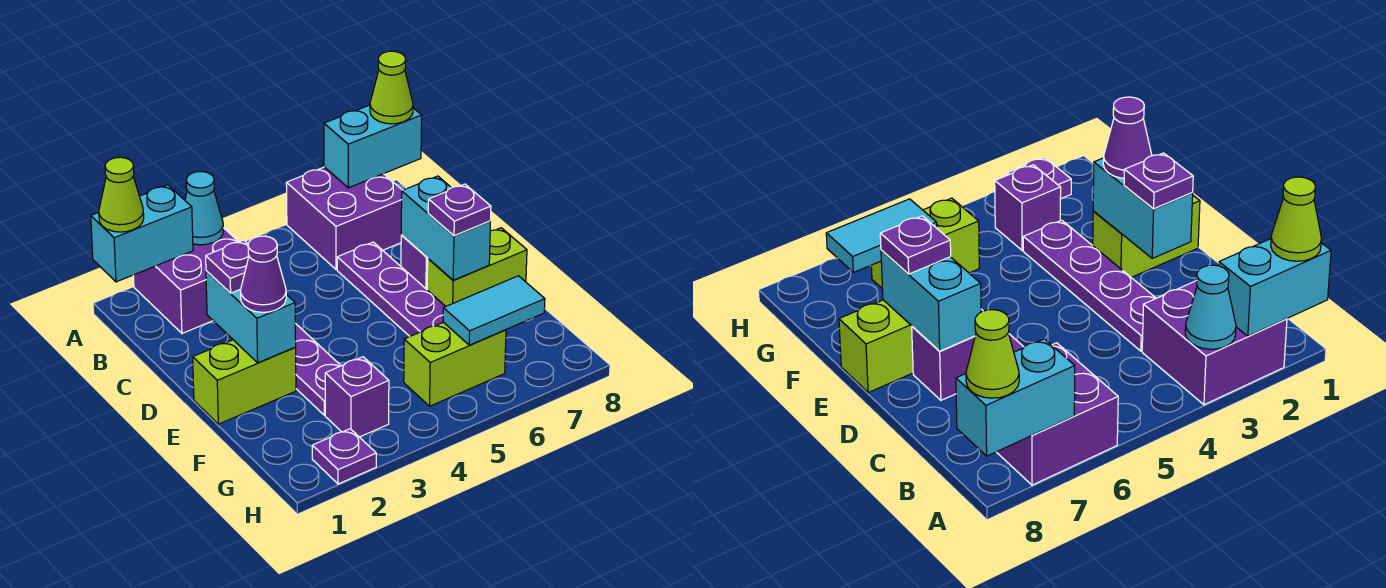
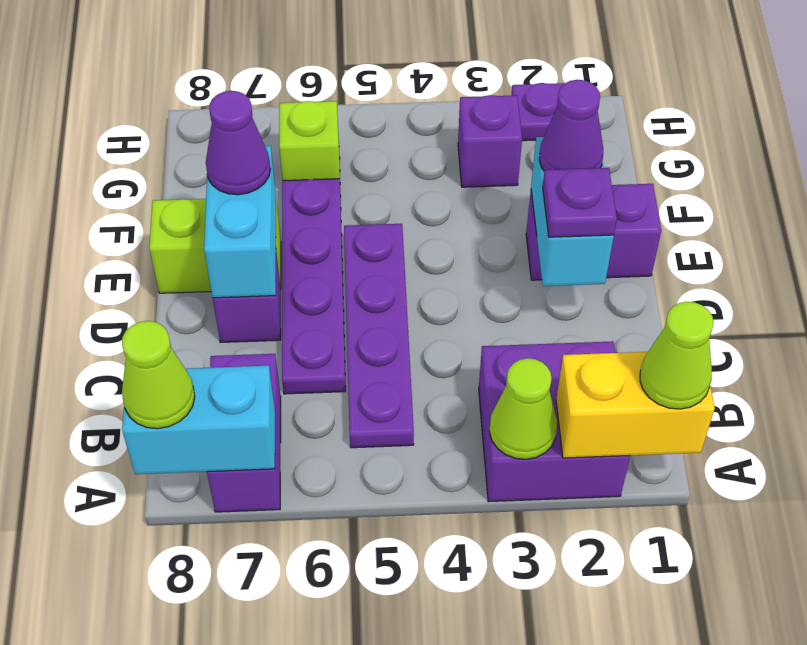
cyan brick A1:A2 level 2 -> yellow brick A1:A2 level 2
cyan cone A3 level 2 -> lime cone A3 level 2
purple brick A6:B7 level 1 -> purple brick A7:B7 level 1
purple plate C3:F3 level 1 -> purple plate B5:E5 level 1
lime brick E1:E2 level 1 -> purple brick E1:E2 level 1
purple plate E7 level 3 -> purple cone E7 level 3
lime brick G5:G6 level 1 -> lime brick G6 level 1
cyan tile G6:G7 level 2 -> none

